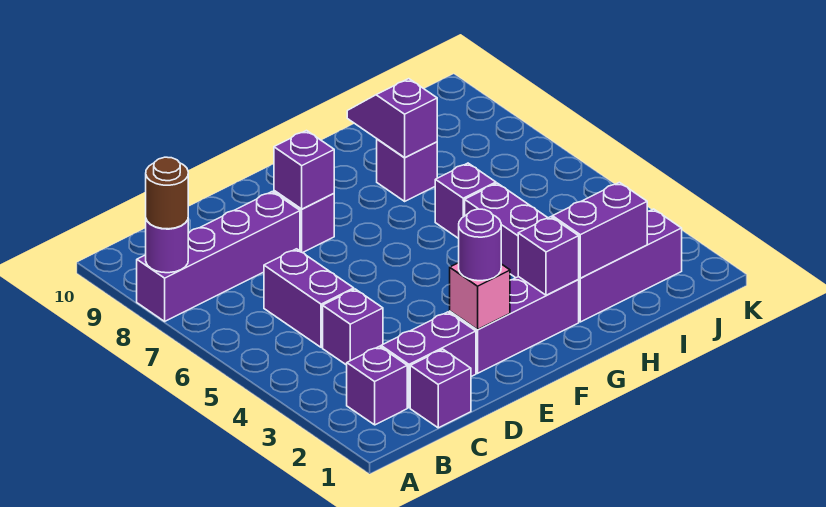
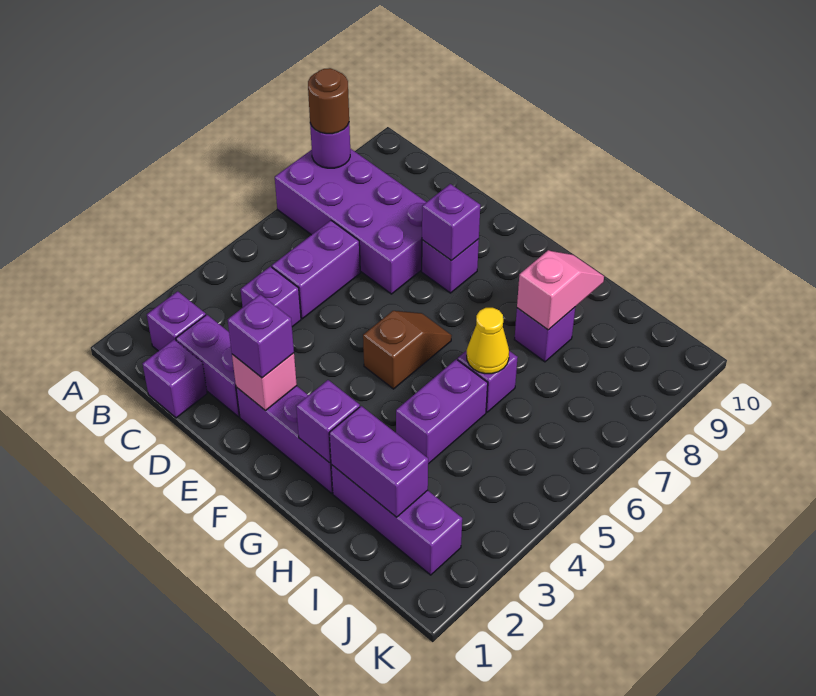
purple brick A8:D8 level 1 -> purple brick A7:D8 level 1
purple round brick E2 level 3 -> purple brick E2 level 3
none -> brown slope F5:F6 level 1 top 5
none -> yellow cone H6 level 2
purple slope H8:H9 level 2 top 8 -> pink slope H8:H9 level 2 top 8

